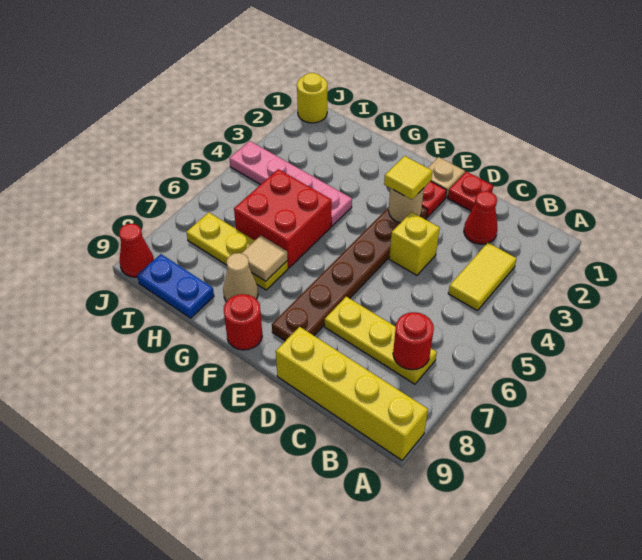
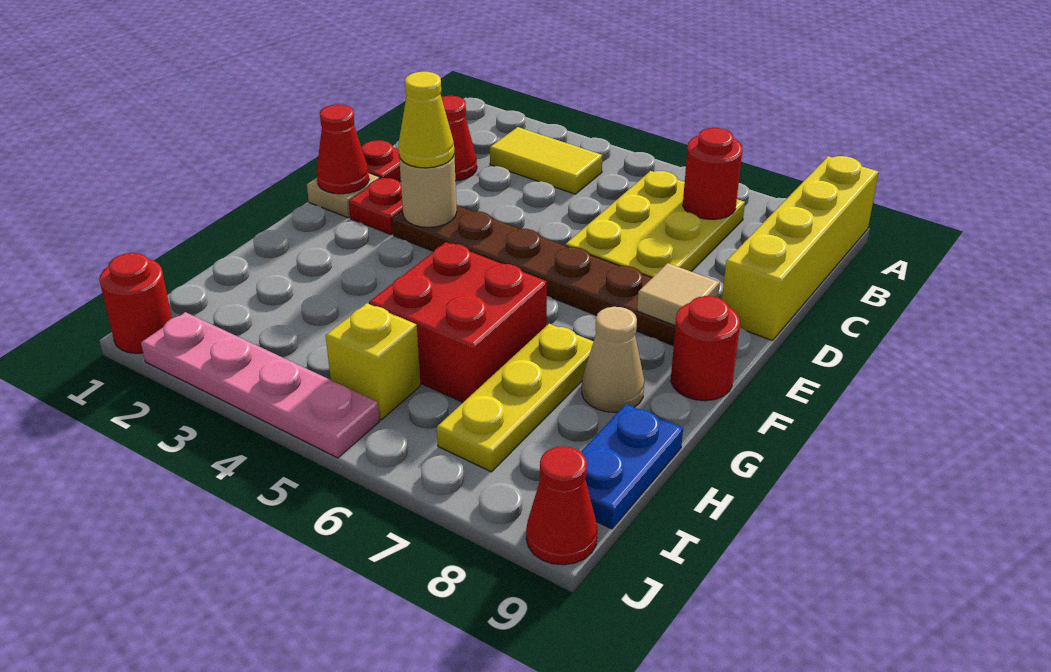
yellow plate B7:D7 level 1 -> yellow plate B6:D7 level 1
yellow brick D4 level 1 -> yellow brick I5 level 1
none -> red cone E1 level 2
yellow tile E3 level 3 -> yellow cone E3 level 3
pink plate G4:J4 level 1 -> pink plate J2:J5 level 1
tan tile G7 level 2 -> tan tile E8 level 2
yellow round brick J1 level 1 -> red round brick J1 level 1

